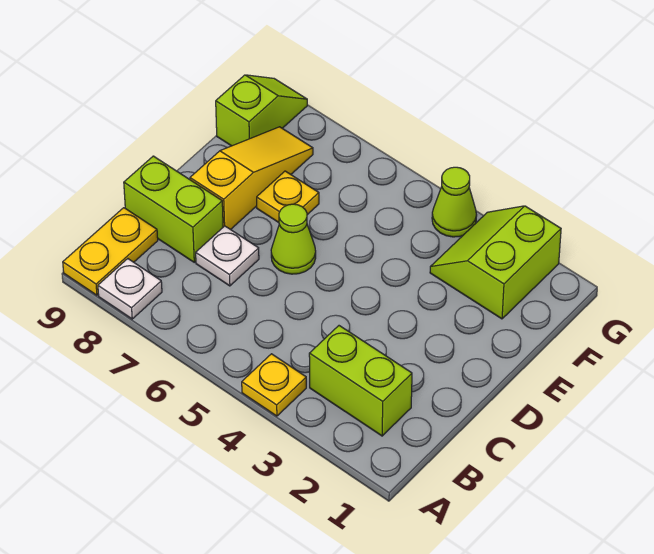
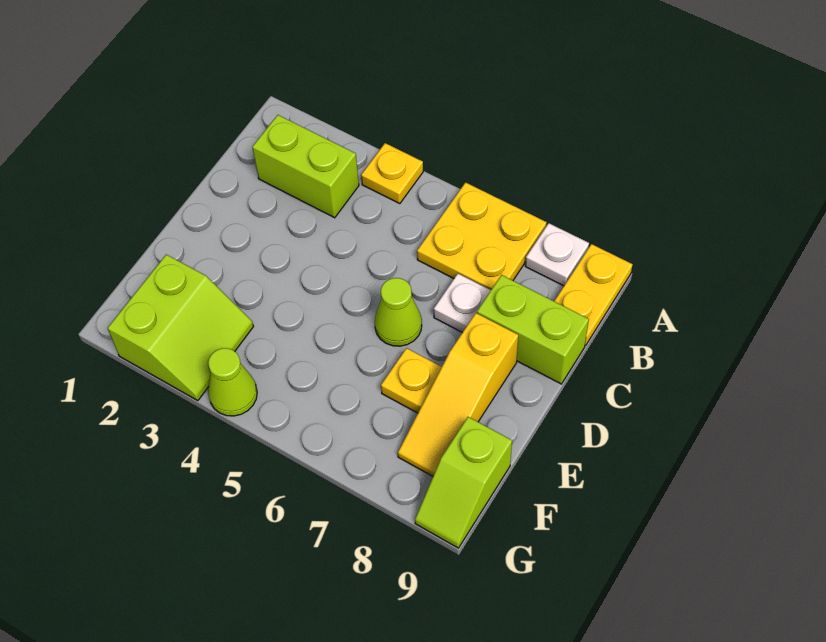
none -> yellow plate A6:B7 level 1

